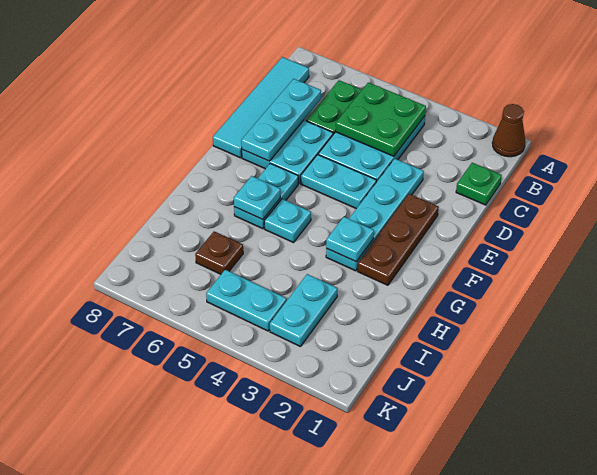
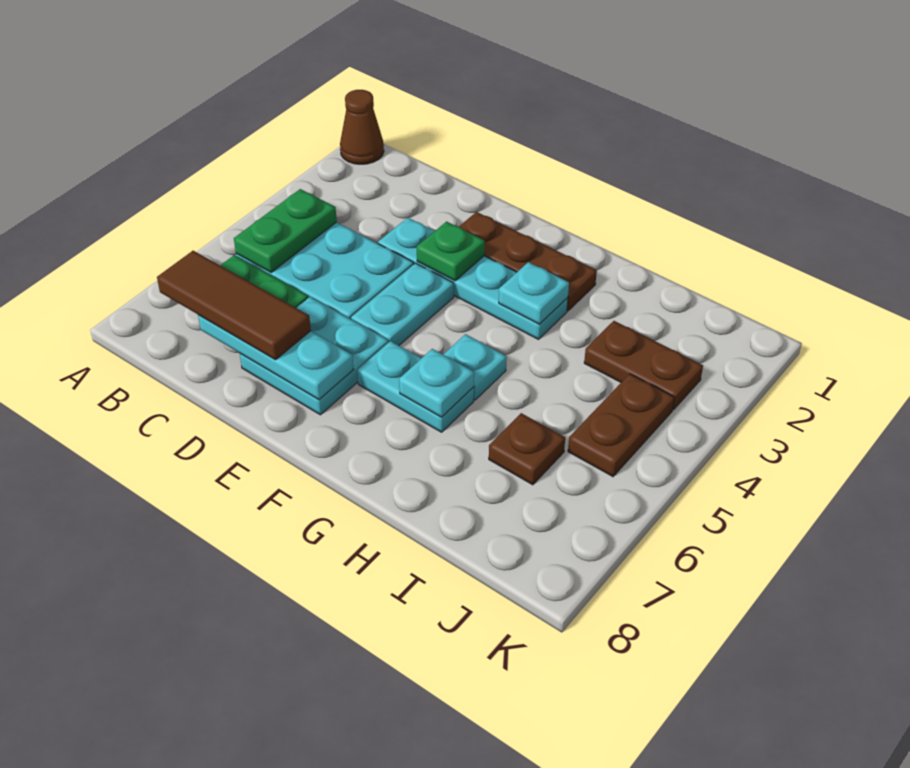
green plate B4:C5 level 2 -> green plate B4:B5 level 2
none -> brown tile B7:D7 level 3
cyan tile B8:E8 level 1 -> none
green plate C1 level 1 -> green plate E3 level 2
cyan plate I3:J3 level 1 -> brown plate I3:J3 level 1
cyan plate J4:J5 level 1 -> brown plate J4:J5 level 1

